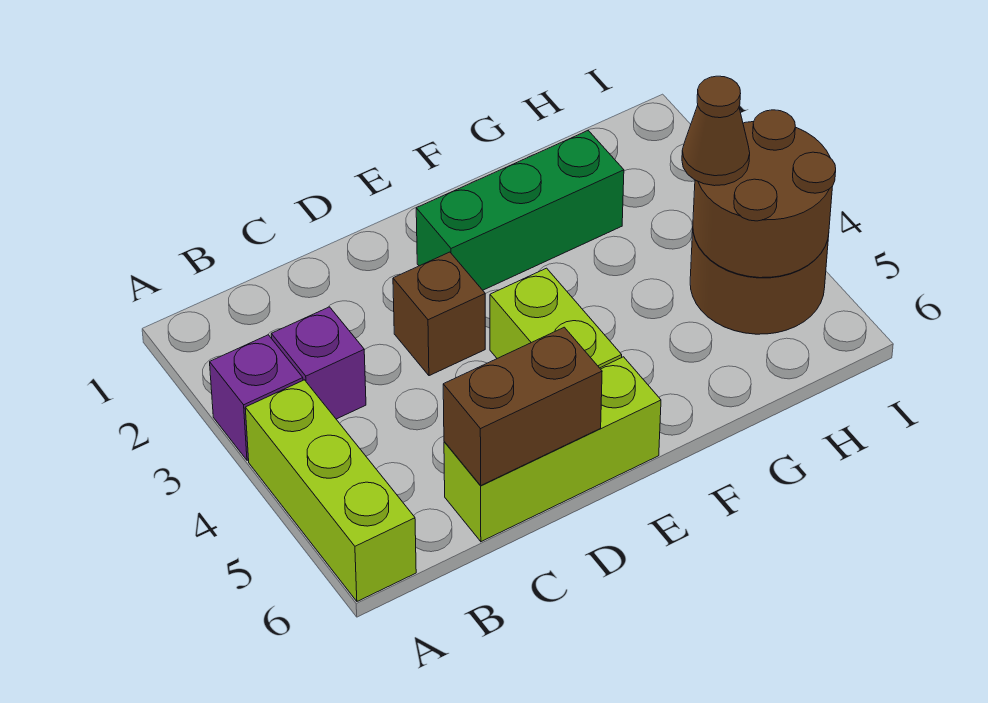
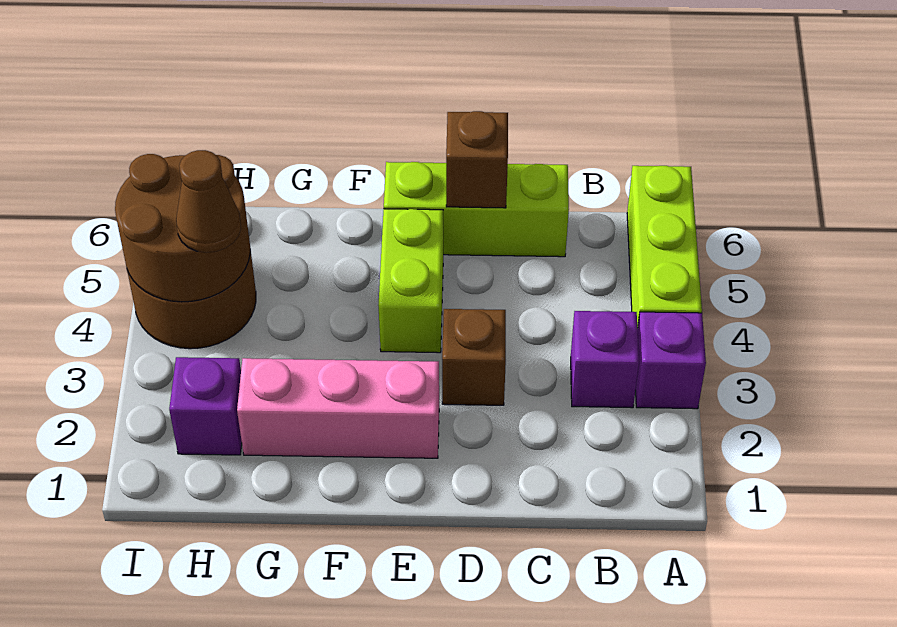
brown brick C6:D6 level 2 -> brown brick D6 level 2
green brick E2:G2 level 1 -> pink brick E2:G2 level 1
none -> purple brick H2 level 1

